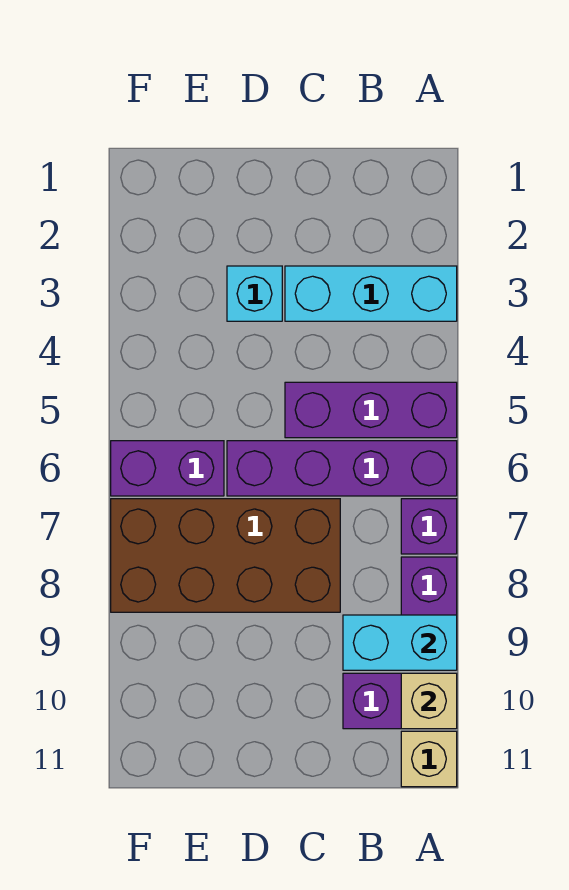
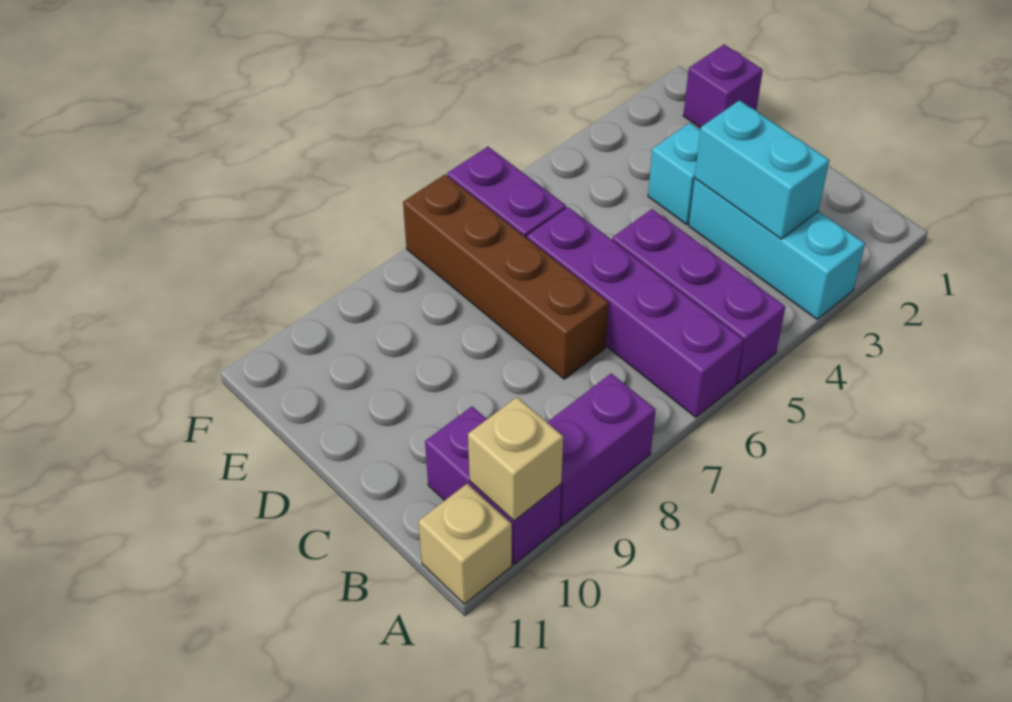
purple brick A7 level 1 -> purple brick E1 level 1
cyan brick A9:B9 level 2 -> cyan brick B3:C3 level 2
brown brick C7:F8 level 1 -> brown brick C7:F7 level 1

